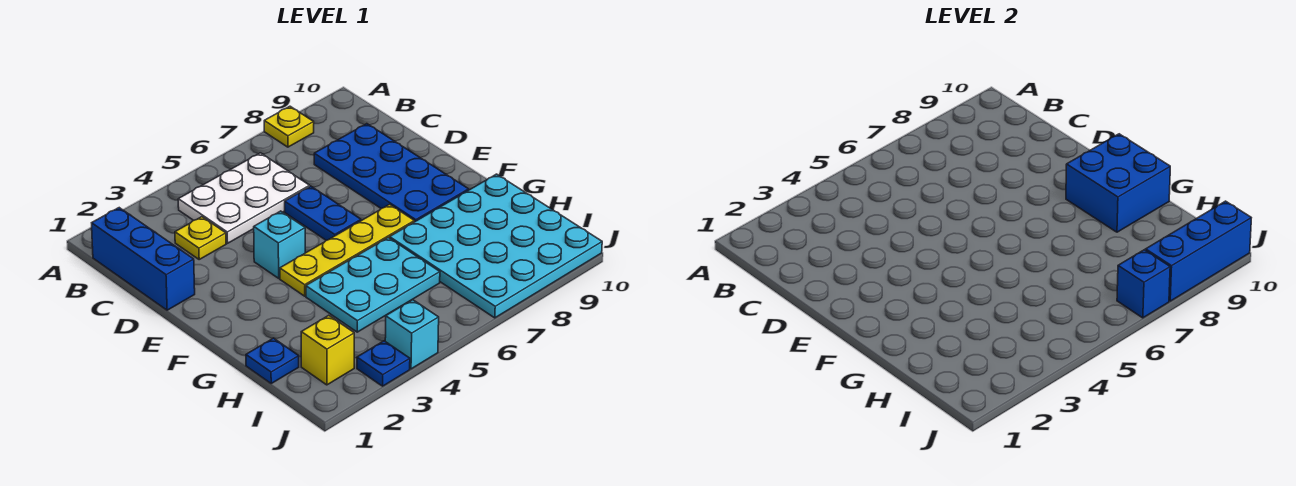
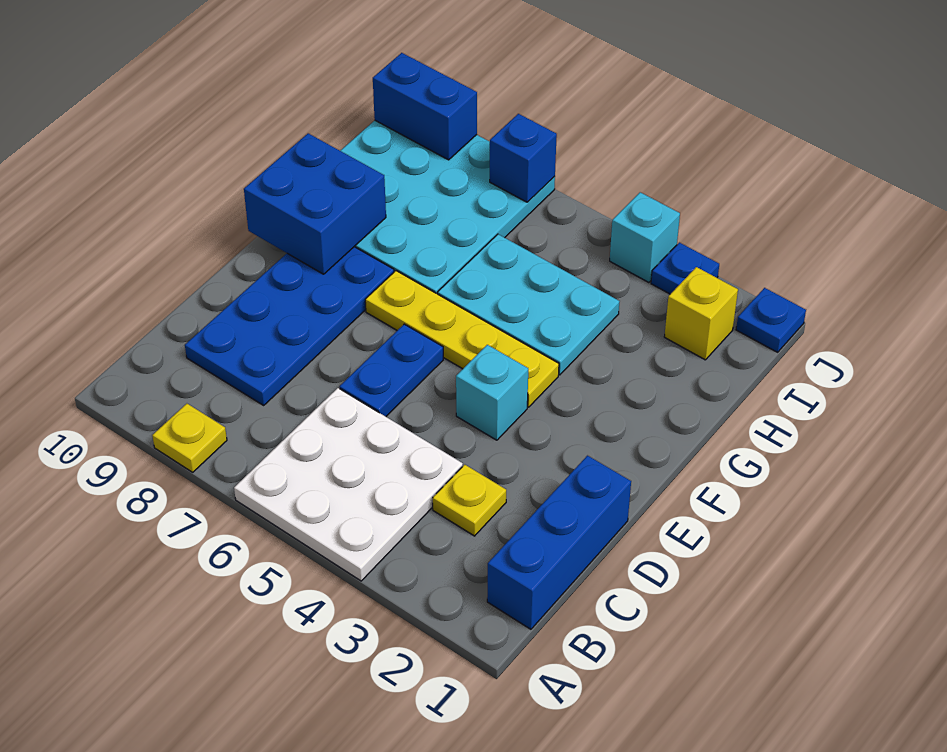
white plate B4:C6 level 1 -> white plate A4:C6 level 1
blue plate H1 level 1 -> blue plate J1 level 1
blue brick J8:J10 level 2 -> blue brick J9:J10 level 2

